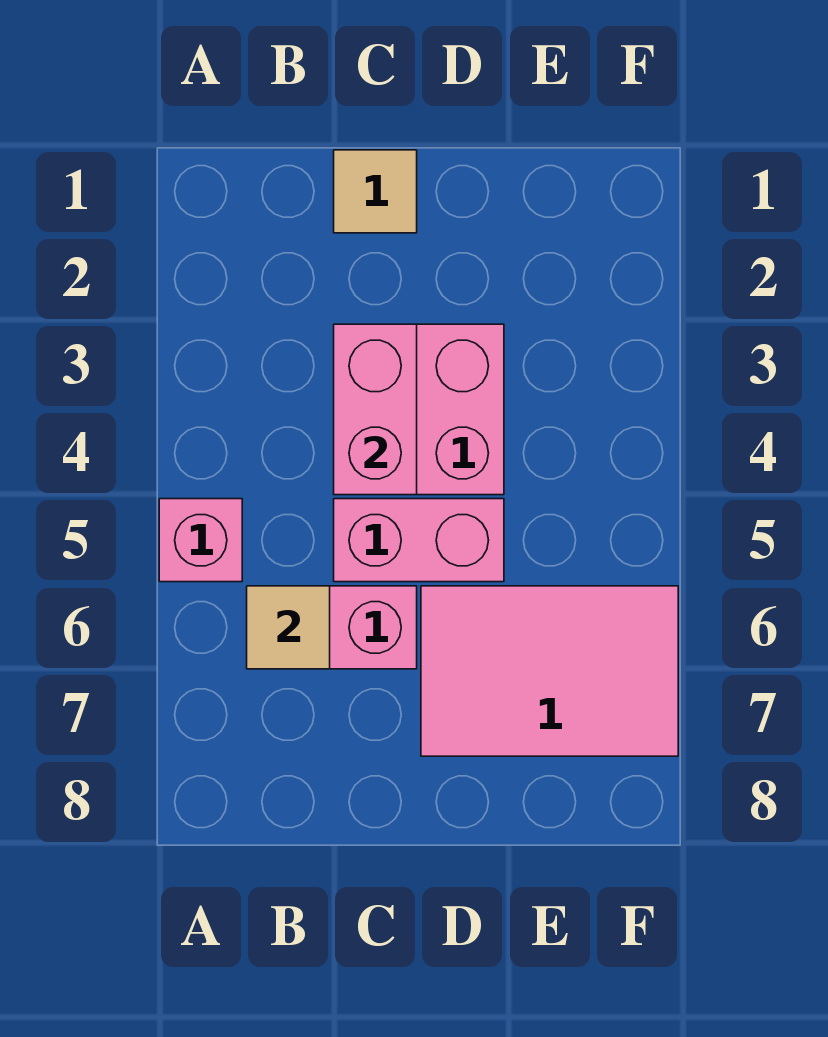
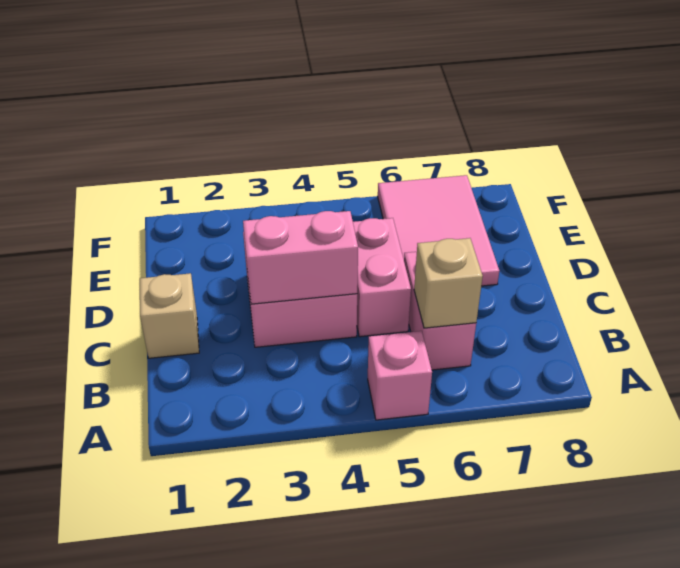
tan tile B6 level 2 -> tan brick B6 level 2
tan tile C1 level 1 -> tan brick C1 level 1

